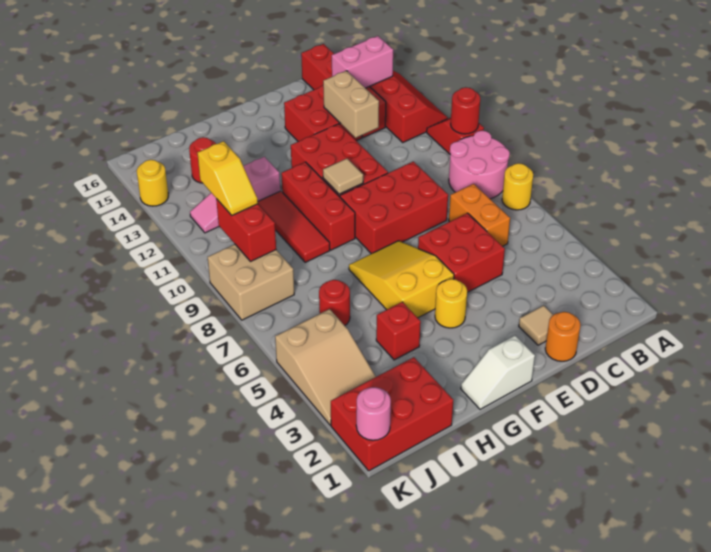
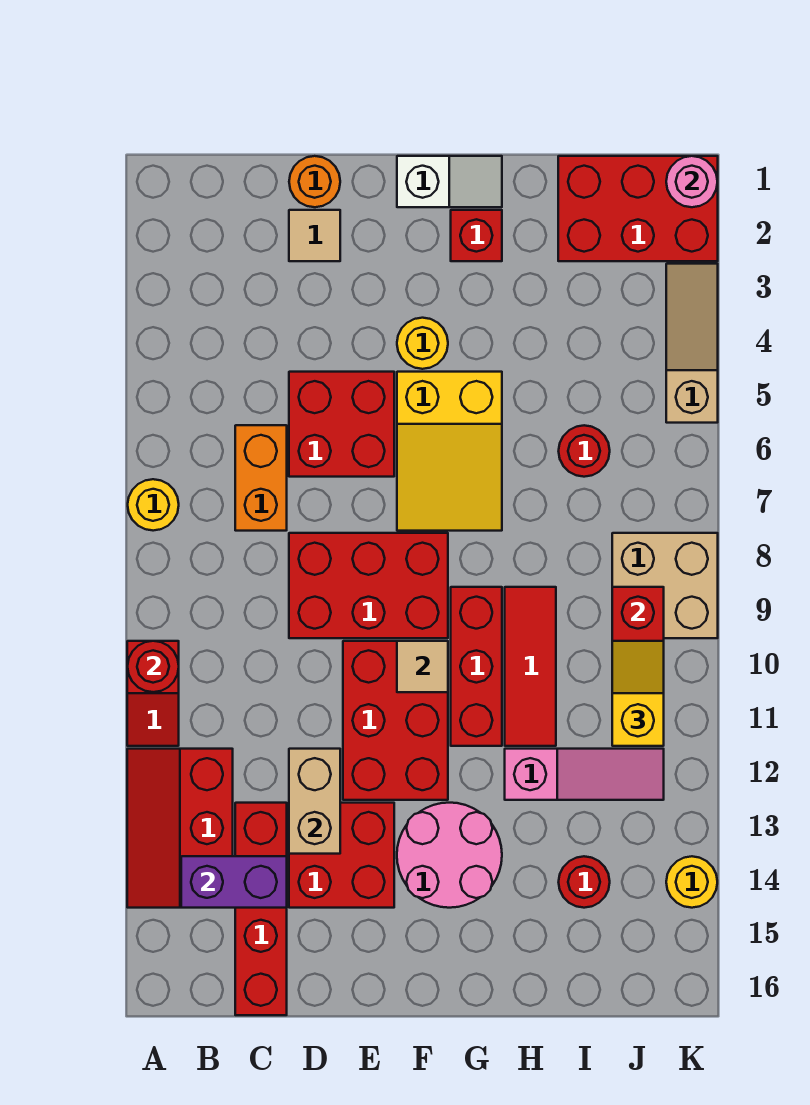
pink round brick A8:B9 level 1 -> pink round brick F13:G14 level 1
pink brick B14:C14 level 2 -> purple brick B14:C14 level 2
red brick H4 level 1 -> red brick G2 level 1
tan slope J3:K5 level 1 top 5 -> tan slope K3:K5 level 1 top 5

